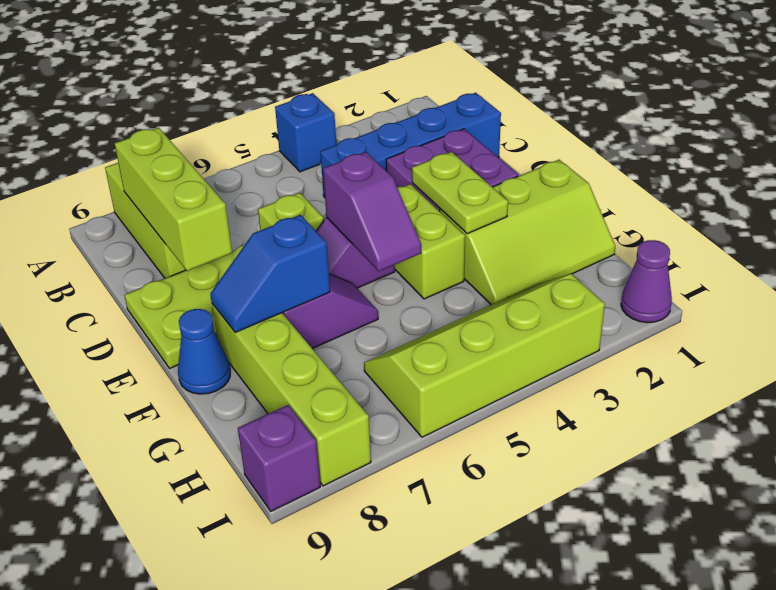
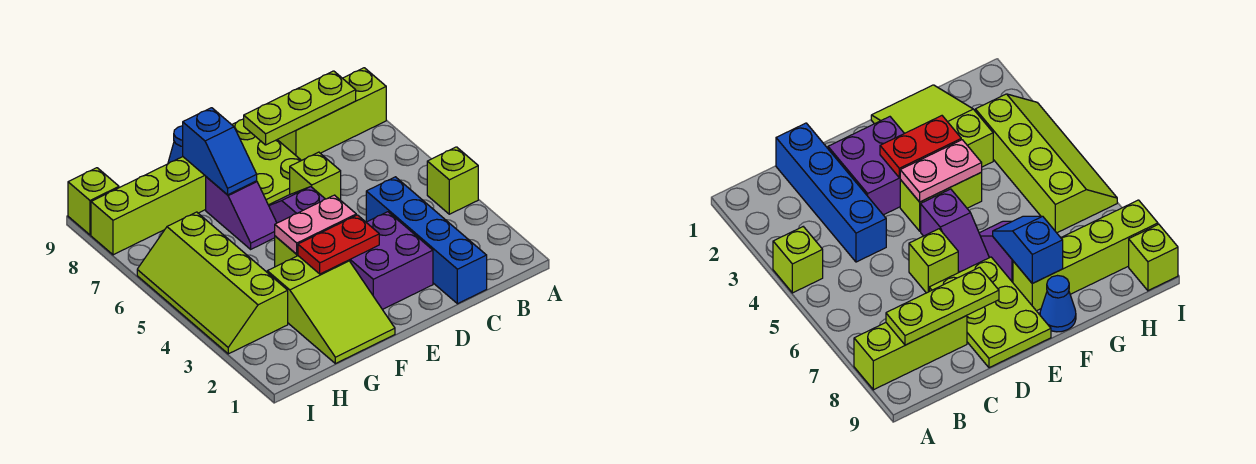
blue brick A4 level 1 -> lime brick A4 level 1
lime brick B8:D8 level 2 -> lime plate B8:D8 level 2
lime plate E3:F3 level 2 -> red plate E3:F3 level 2
none -> pink plate E4:F4 level 2
purple slope E5:F5 level 2 top E -> none
lime slope F1:G3 level 1 top F -> lime slope F1:G3 level 1 top 3
blue slope F7:F8 level 2 top 7 -> blue slope F7:F8 level 2 top 8
lime slope H3:I6 level 1 top I -> lime slope H3:I6 level 1 top H
purple cone I1 level 1 -> none
purple brick I9 level 1 -> lime brick I9 level 1

